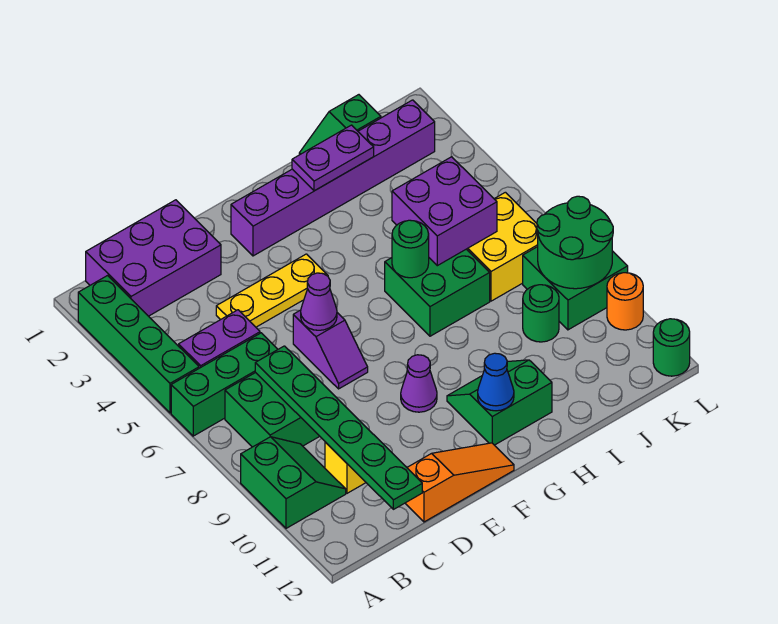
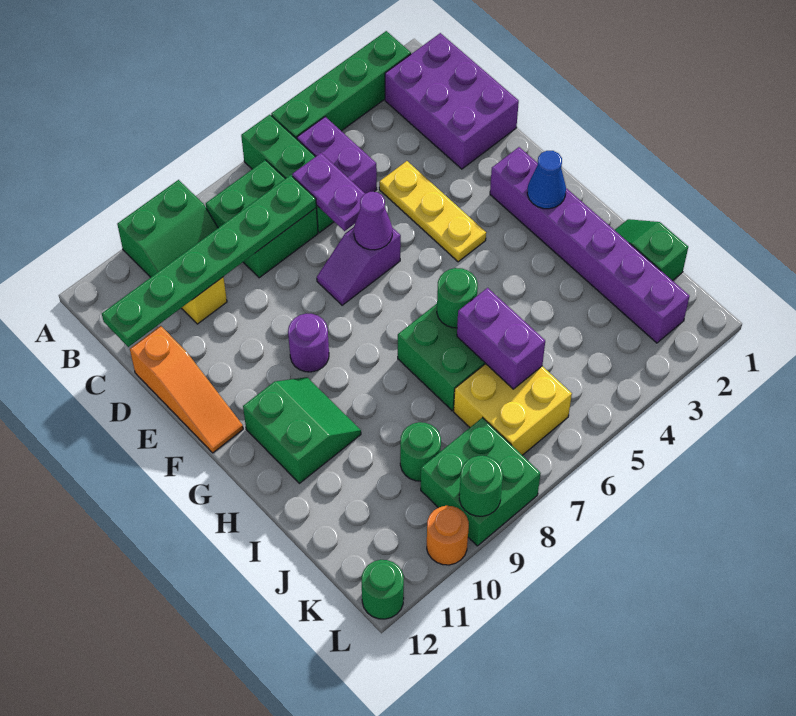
purple cone F9 level 1 -> purple round brick F9 level 1
blue cone G11 level 2 -> blue cone G2 level 2
purple plate H2:I2 level 2 -> purple plate C6:D6 level 2
purple brick I5:J6 level 2 -> purple brick I6:J6 level 2
green round brick K8:L9 level 2 -> green round brick L9 level 2

